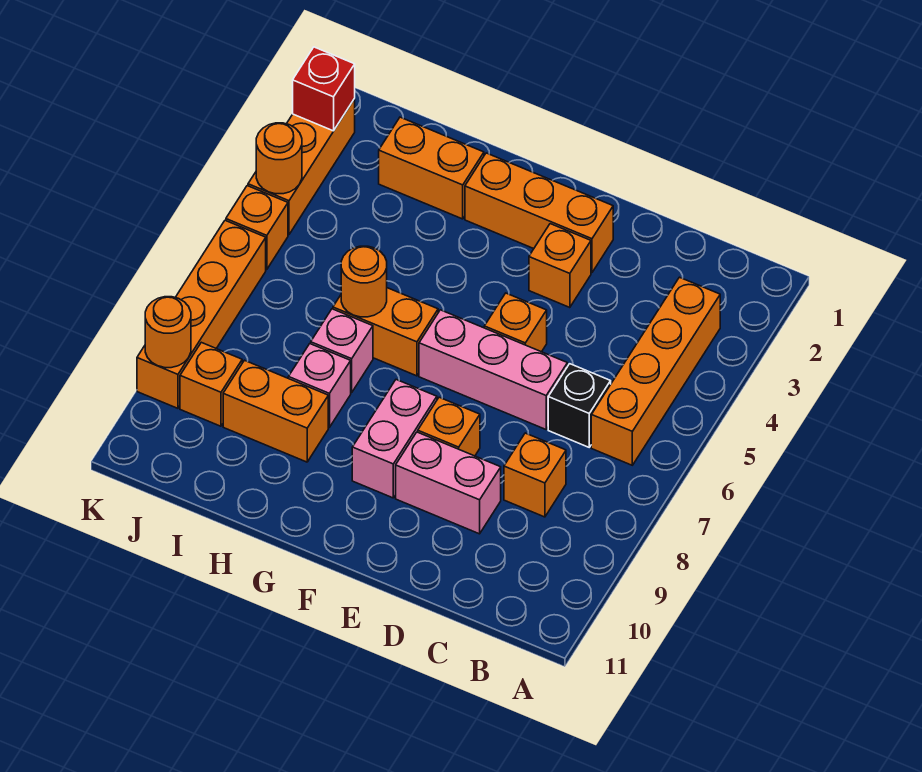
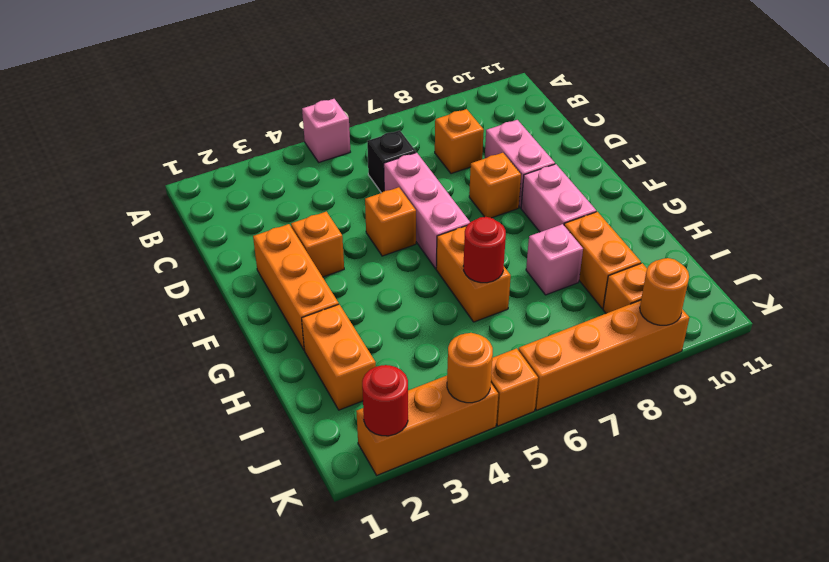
orange brick B3:B6 level 1 -> none
pink brick F8:F9 level 1 -> pink brick F9:G9 level 1
orange round brick H6 level 2 -> red round brick H6 level 2
pink brick H7 level 1 -> pink brick A5 level 1
red brick K2 level 2 -> red round brick K2 level 2

